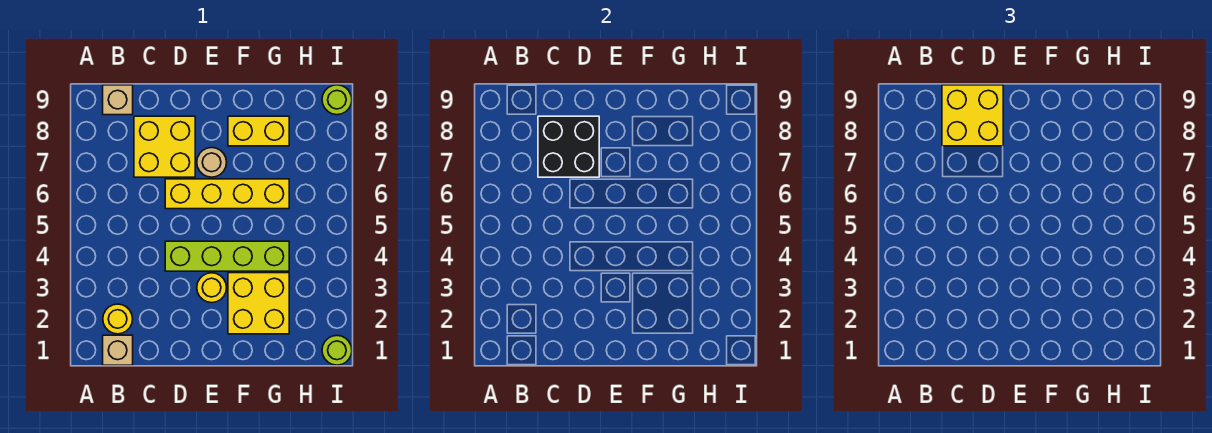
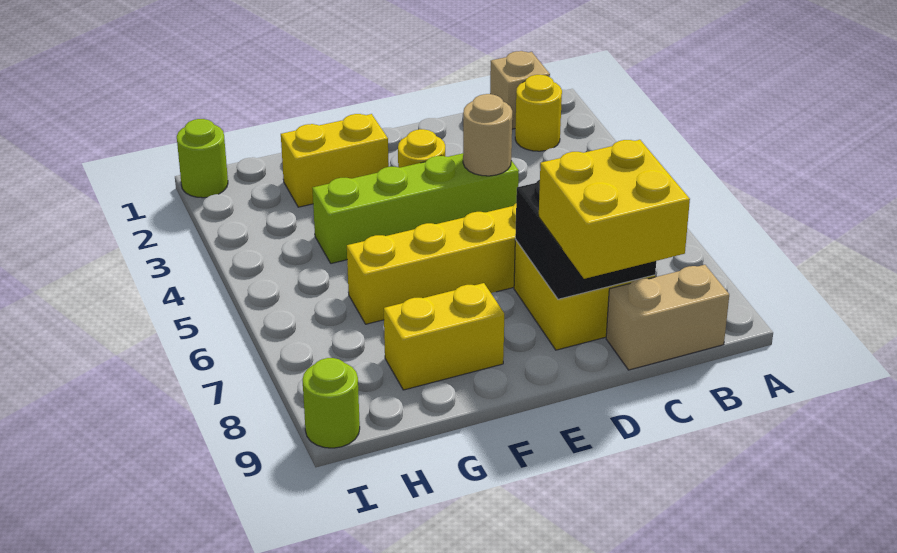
tan brick B9 level 1 -> tan brick B9:C9 level 1
tan round brick E7 level 1 -> tan round brick D4 level 2
yellow brick F2:G3 level 1 -> yellow brick F2:G2 level 1

